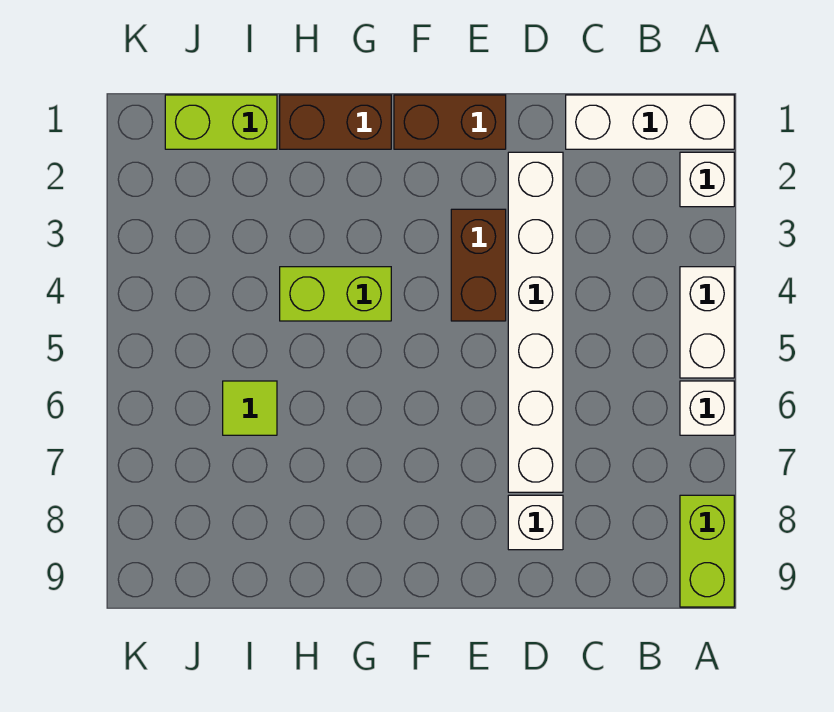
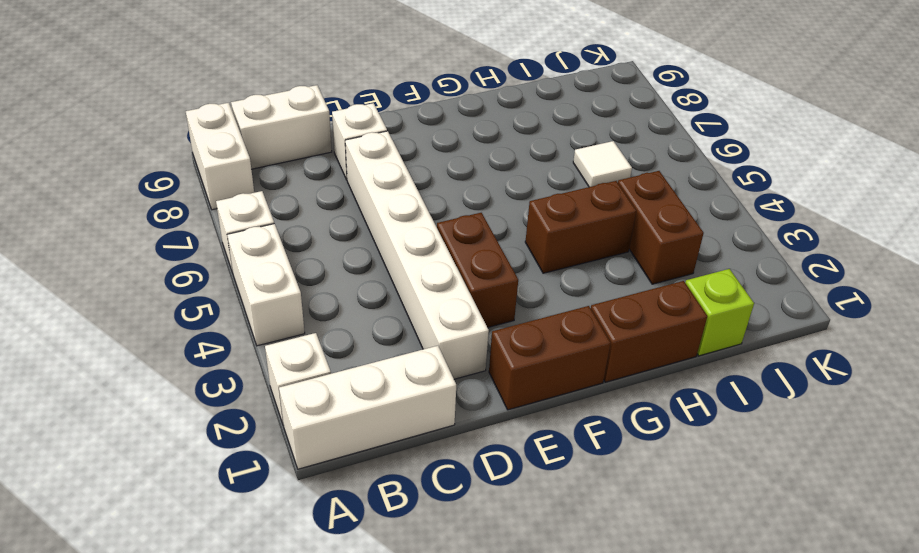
lime brick A8:A9 level 1 -> white brick A8:A9 level 1
none -> white brick B9:C9 level 1
lime brick G4:H4 level 1 -> brown brick G4:H4 level 1
lime brick I1:J1 level 1 -> lime brick I1 level 1
none -> brown brick I3:I4 level 1
lime tile I6 level 1 -> white tile I6 level 1

